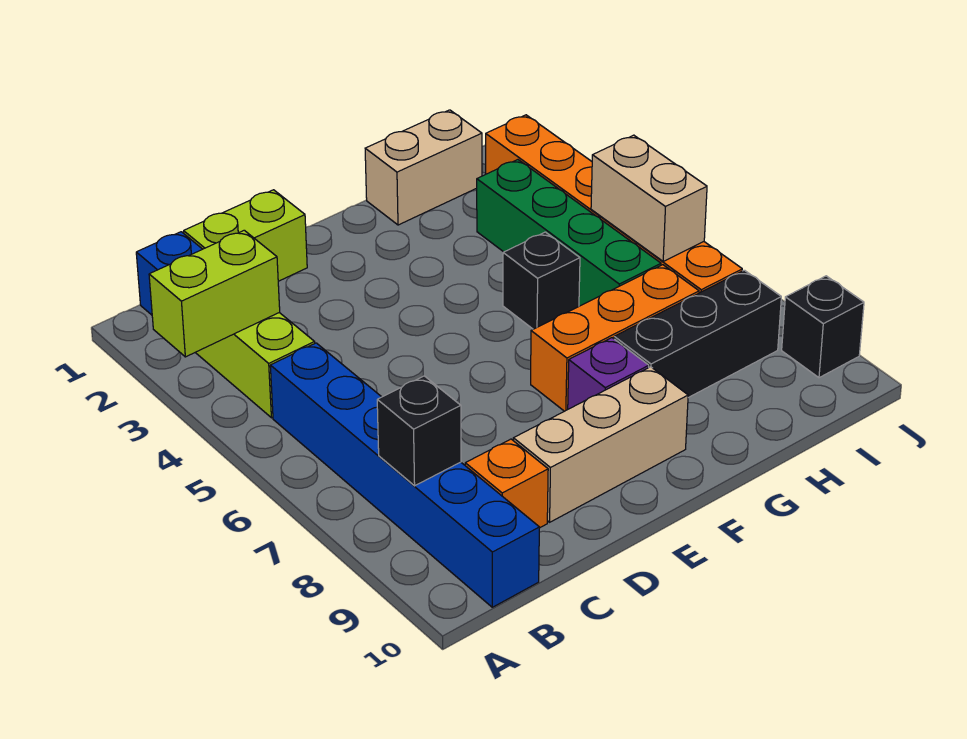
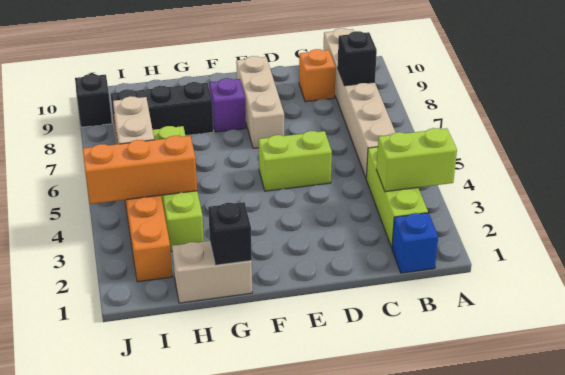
blue brick B5:B10 level 1 -> tan brick B5:B10 level 1
lime brick C1:D1 level 1 -> lime brick D5:E5 level 1
tan brick D9:F9 level 1 -> tan brick E7:E9 level 1
orange brick F7:H7 level 1 -> orange brick H4:J4 level 2
black brick G5 level 1 -> black brick G1 level 2
green brick H3:H6 level 1 -> lime brick H3:H6 level 1

